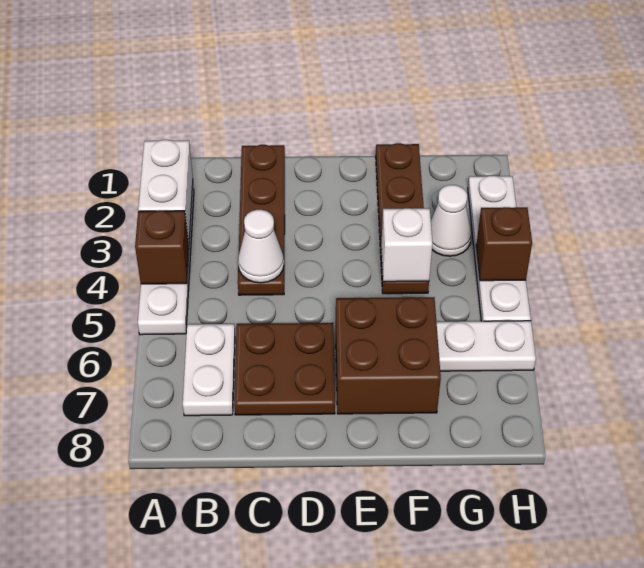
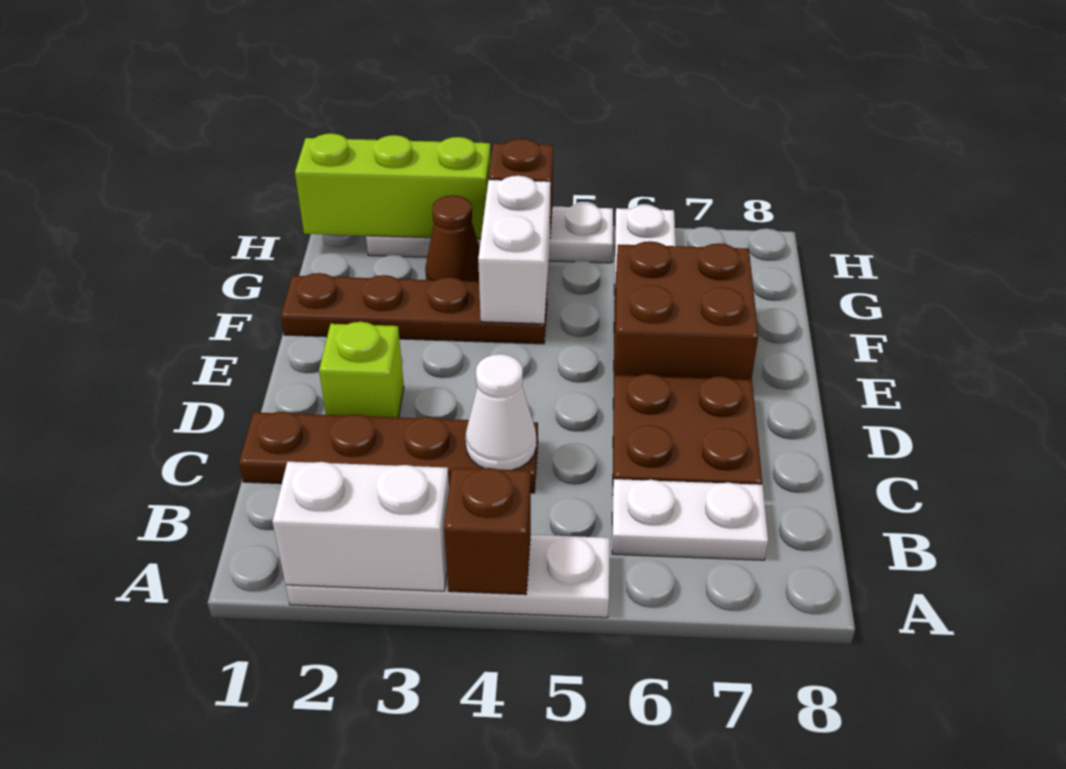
none -> lime brick D2 level 1
white brick F4 level 2 -> white brick F4:G4 level 2
white cone G3 level 1 -> brown cone G3 level 1
none -> lime brick H1:H3 level 2

